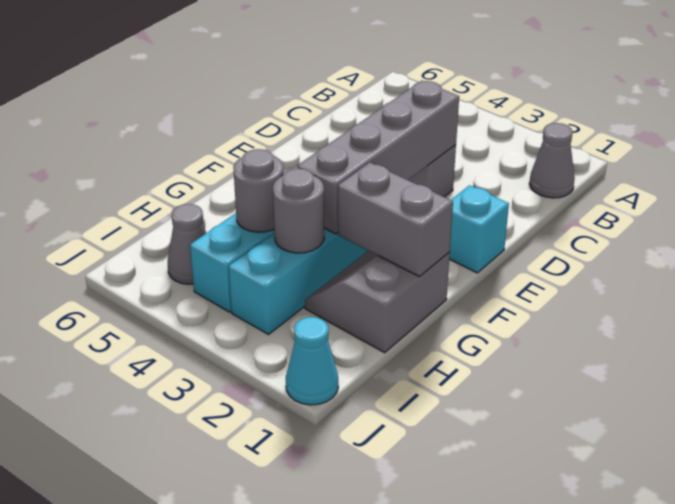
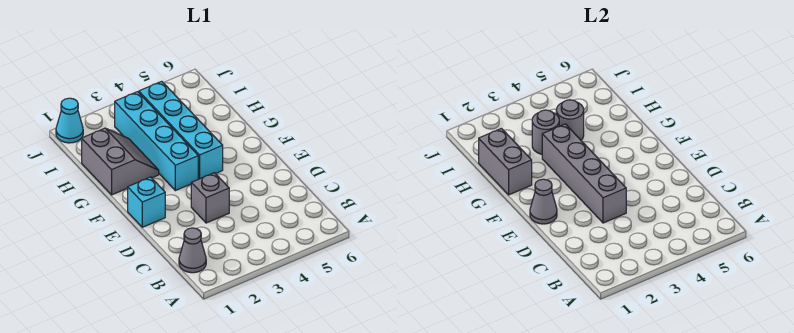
grey brick G1:G2 level 2 -> grey brick G1:H1 level 2
grey cone I5 level 1 -> grey cone E1 level 2

